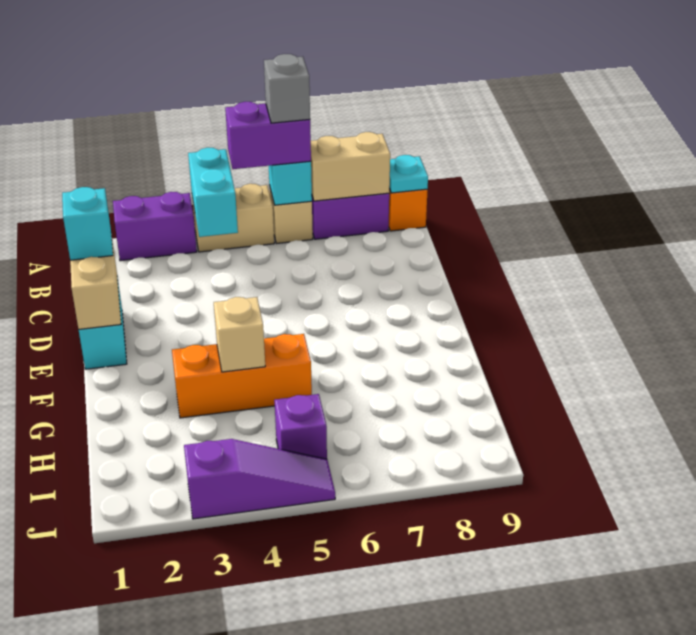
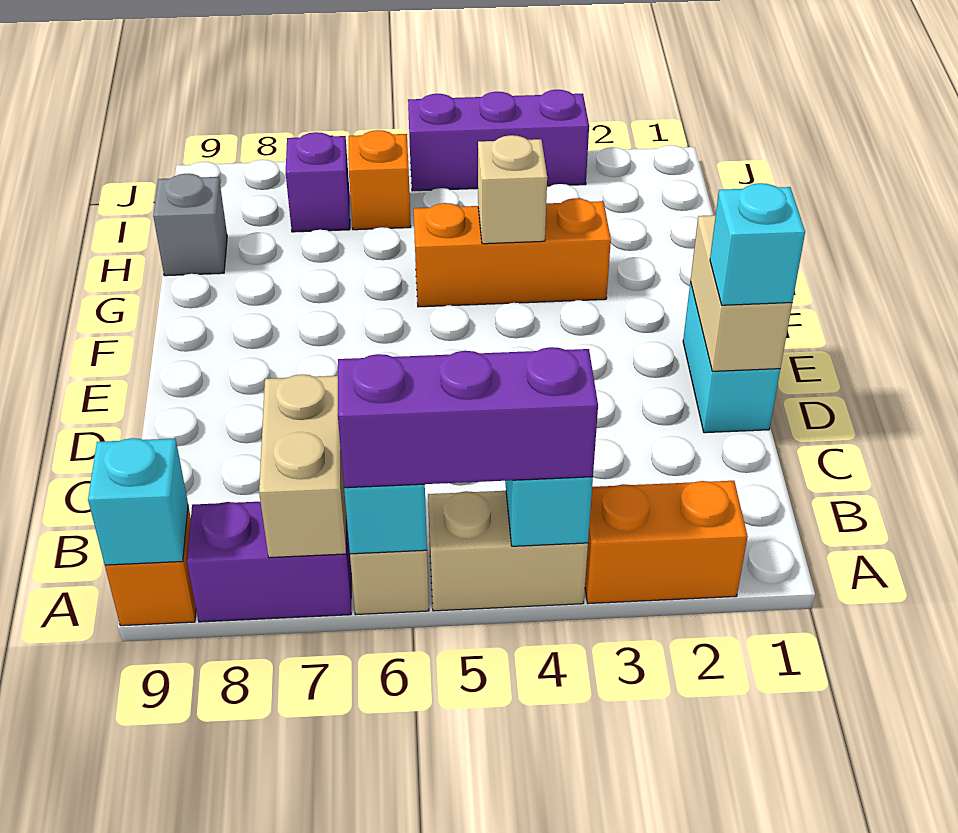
purple brick A2:A3 level 1 -> orange brick A2:A3 level 1
purple brick A5:A6 level 3 -> purple brick A4:A6 level 3
grey brick A6 level 4 -> grey brick H9 level 1
tan brick A7:A8 level 2 -> tan brick A7:B7 level 2
cyan plate A9 level 2 -> cyan brick A9 level 2
purple brick I5 level 1 -> purple brick I7 level 1
none -> orange brick I6 level 1
purple slope J3:J5 level 1 top 3 -> purple brick J3:J5 level 1

